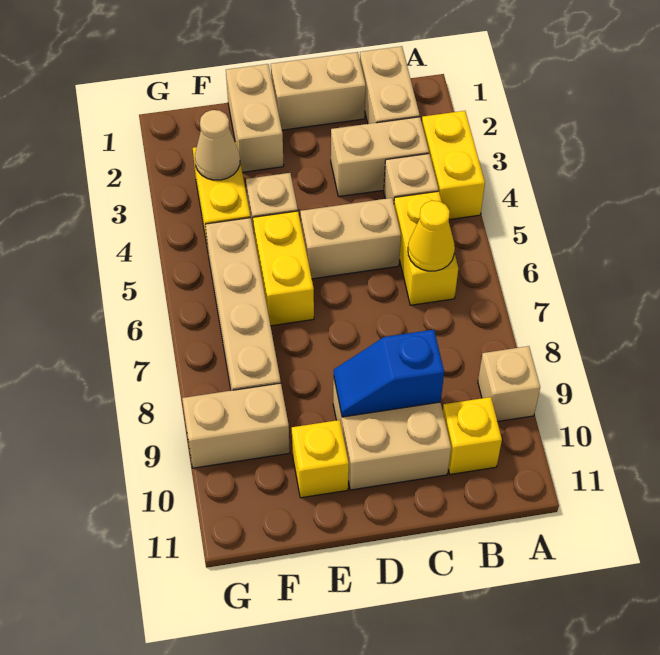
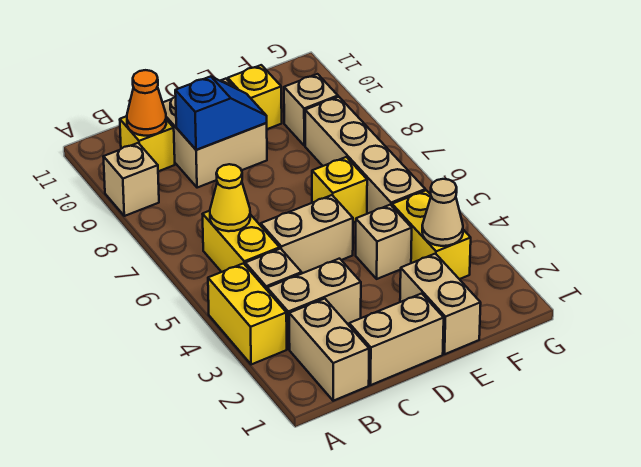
none -> orange cone B10 level 2
yellow brick E5:E6 level 1 -> yellow brick E6 level 1
tan brick F9:G9 level 1 -> tan brick F9 level 1

